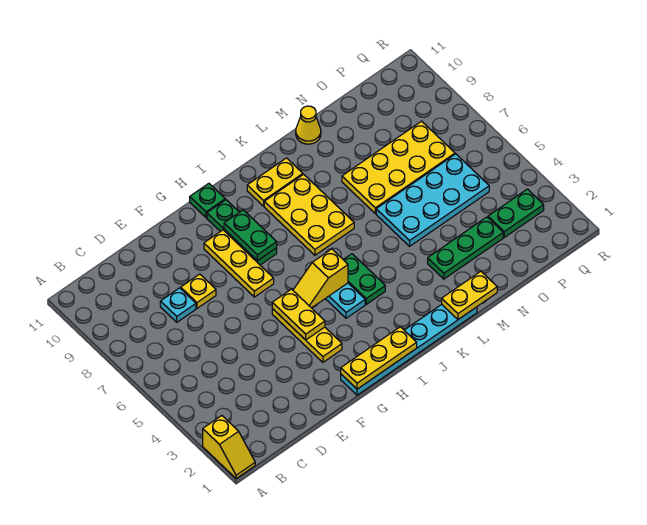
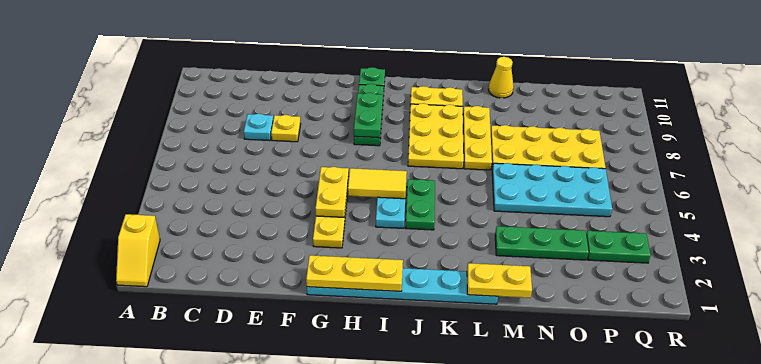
yellow plate G7:G9 level 1 -> yellow plate L7:L9 level 1
yellow slope H5:I5 level 2 top I -> yellow tile H5:I5 level 2

